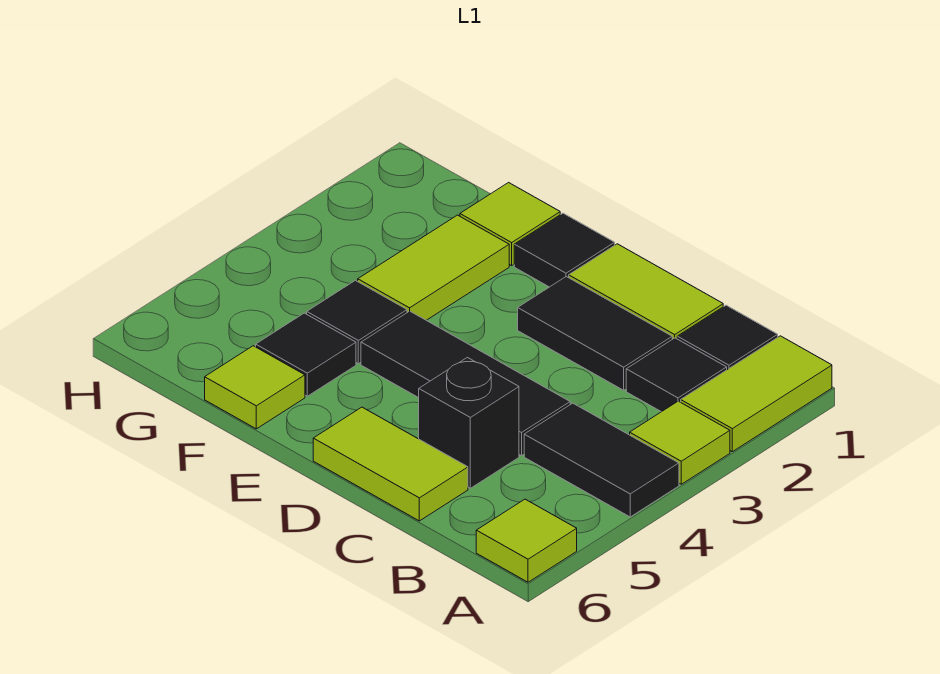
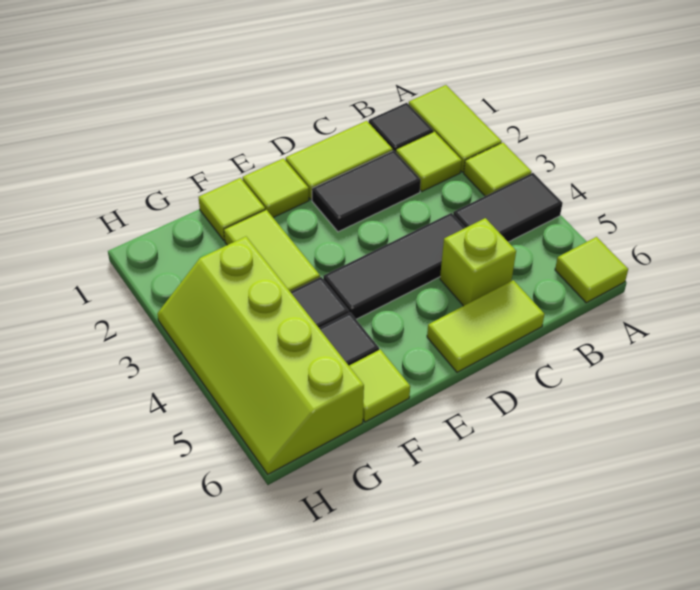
black tile B2 level 1 -> lime tile B2 level 1
black brick C5 level 1 -> lime brick C5 level 1
black tile E1 level 1 -> lime tile E1 level 1
none -> lime slope G3:H6 level 1 top G

